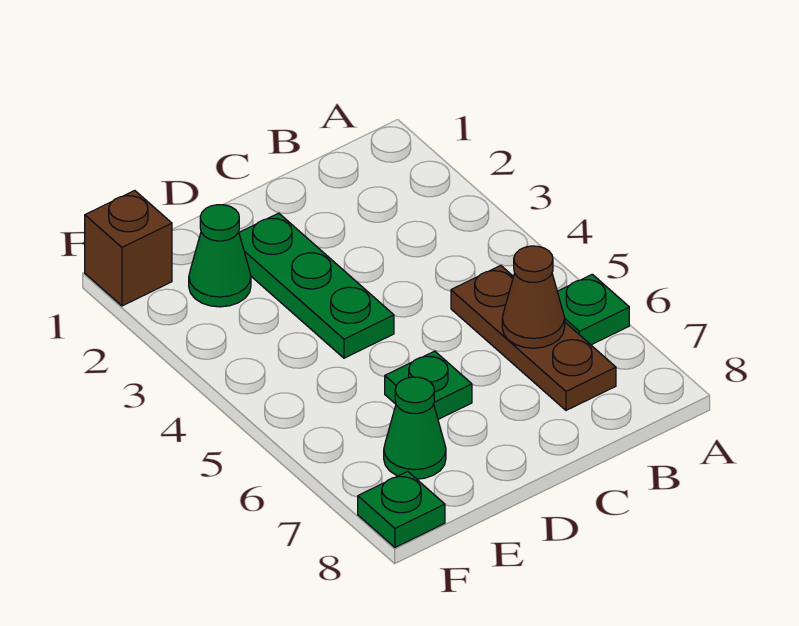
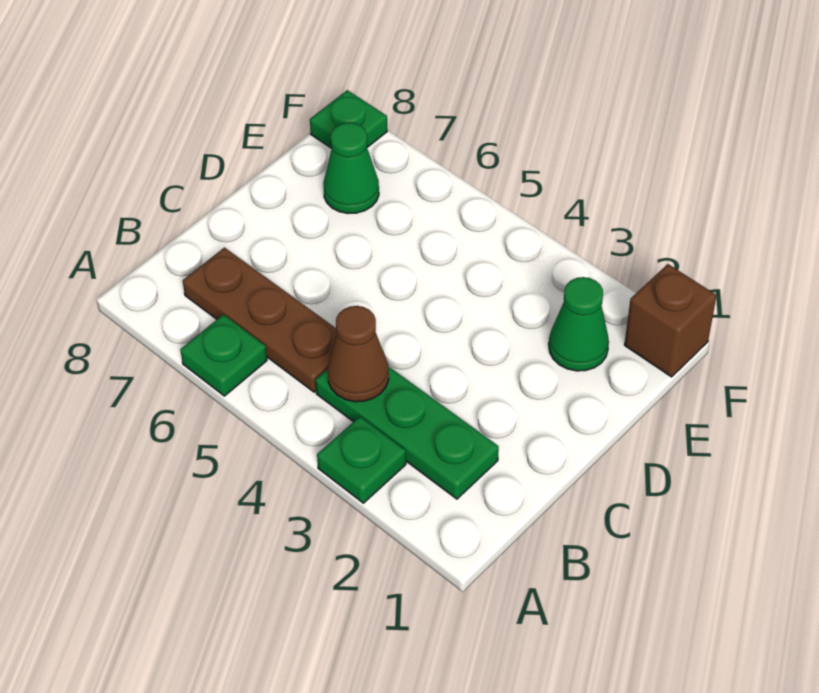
brown cone B6 level 2 -> brown cone B4 level 2
green plate D2:D4 level 1 -> green plate B2:B4 level 1
green plate D6 level 1 -> green plate A3 level 1

